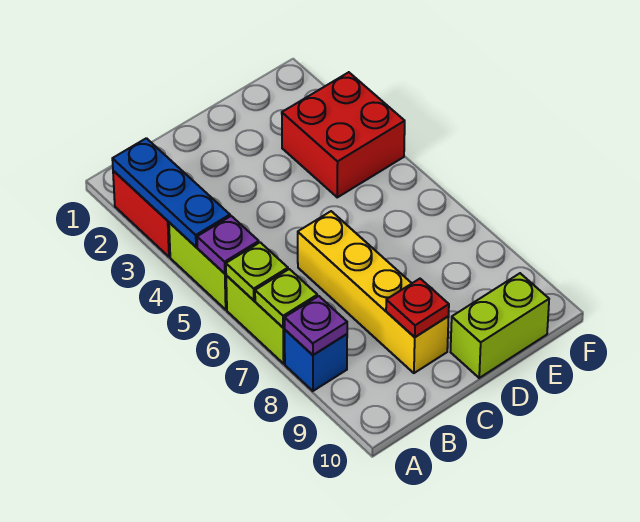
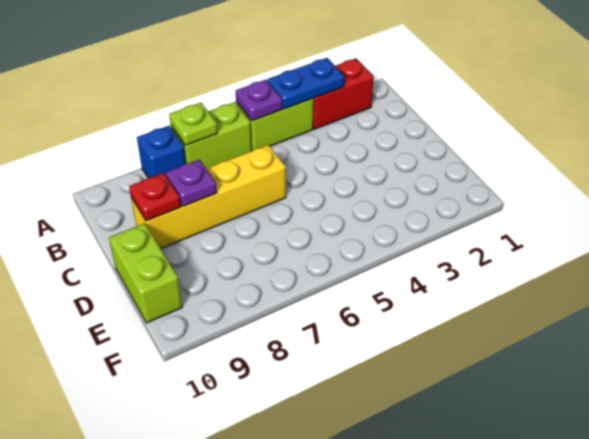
blue plate A2:A4 level 2 -> blue plate A3:A4 level 2
lime plate A6 level 2 -> none
purple plate A8 level 2 -> purple plate C8 level 2
red brick E3:F4 level 1 -> none

